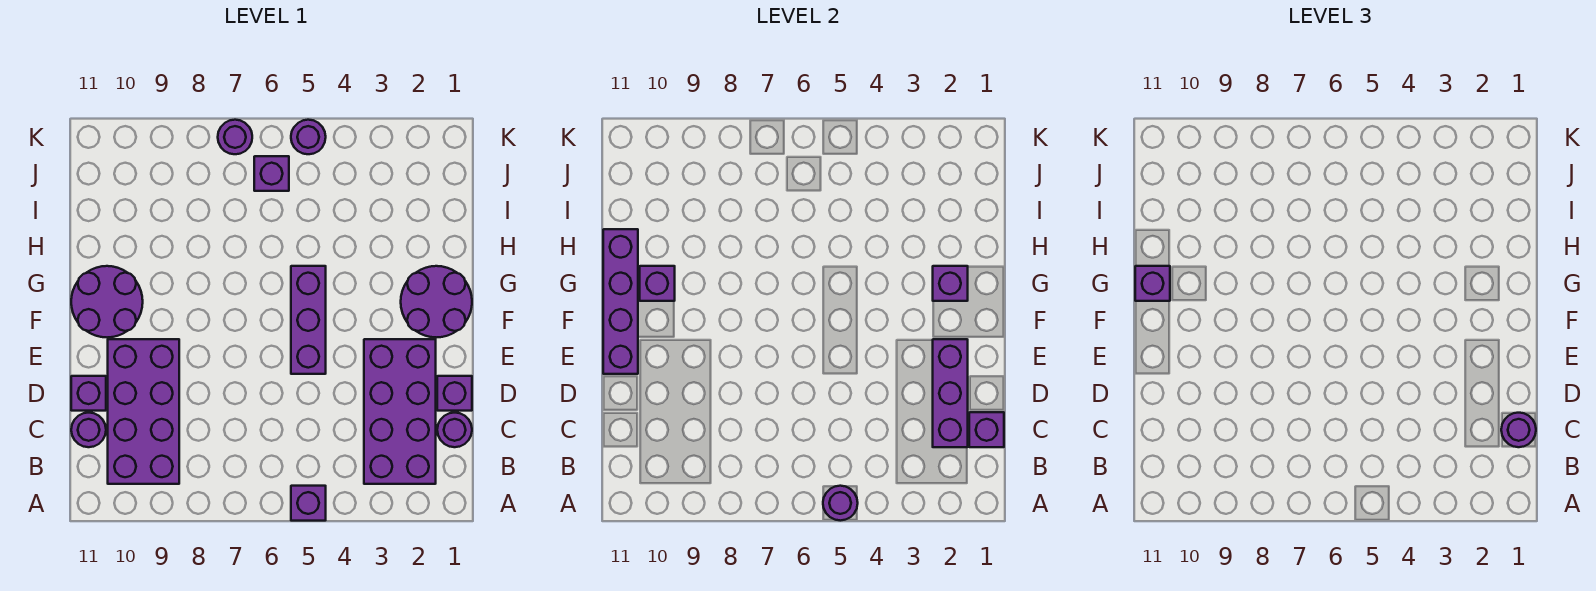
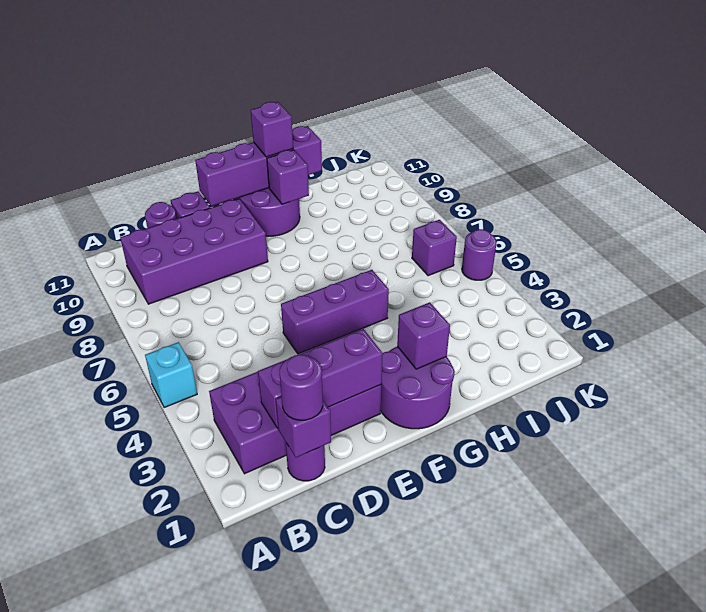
purple brick A5 level 1 -> cyan brick A5 level 1
purple round brick A5 level 2 -> none
purple brick D1 level 1 -> none
purple round brick K7 level 1 -> none

